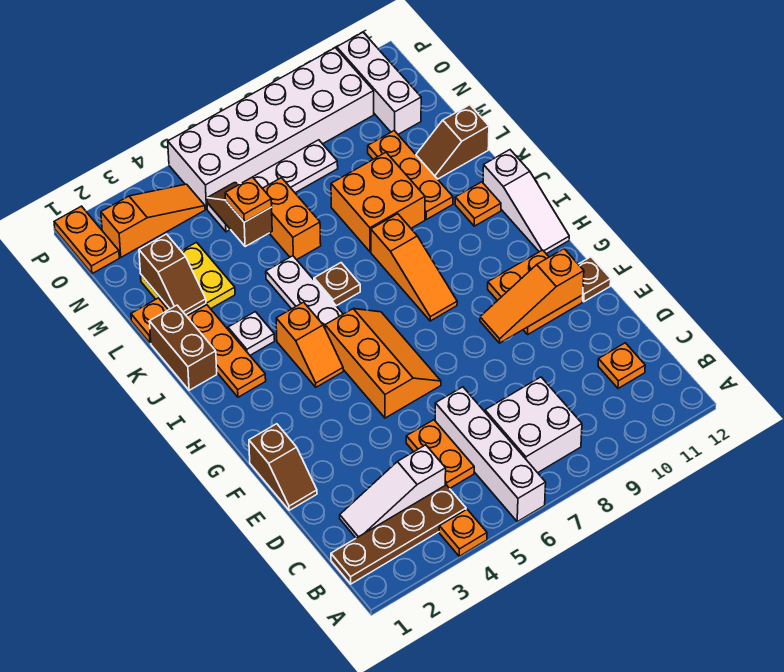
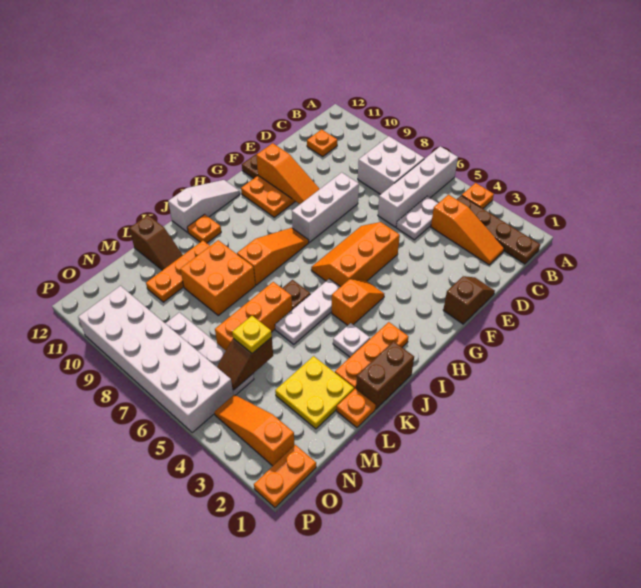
white slope C2:C4 level 1 top 4 -> orange slope C2:C4 level 1 top 4
orange plate C5:D5 level 1 -> white plate C5:D5 level 1
brown slope L2:M2 level 2 top M -> none
orange brick L6:M6 level 1 -> orange brick K6:M6 level 1
orange plate M5 level 3 -> yellow plate M5 level 3
white brick N11:P11 level 1 -> white brick E8:G8 level 1

